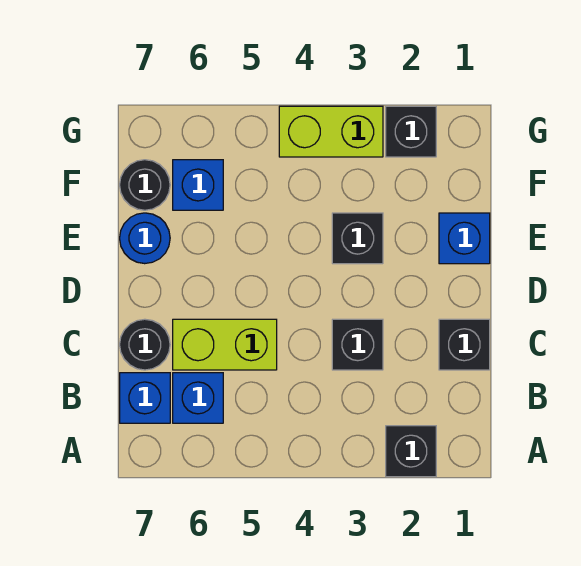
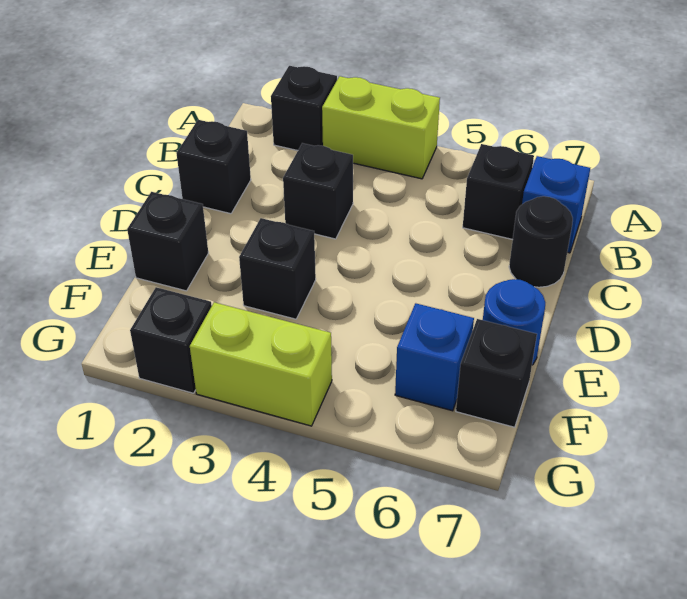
blue brick B6 level 1 -> black brick B6 level 1
lime brick C5:C6 level 1 -> lime brick A3:A4 level 1
blue brick E1 level 1 -> black brick E1 level 1
black round brick F7 level 1 -> black brick F7 level 1

